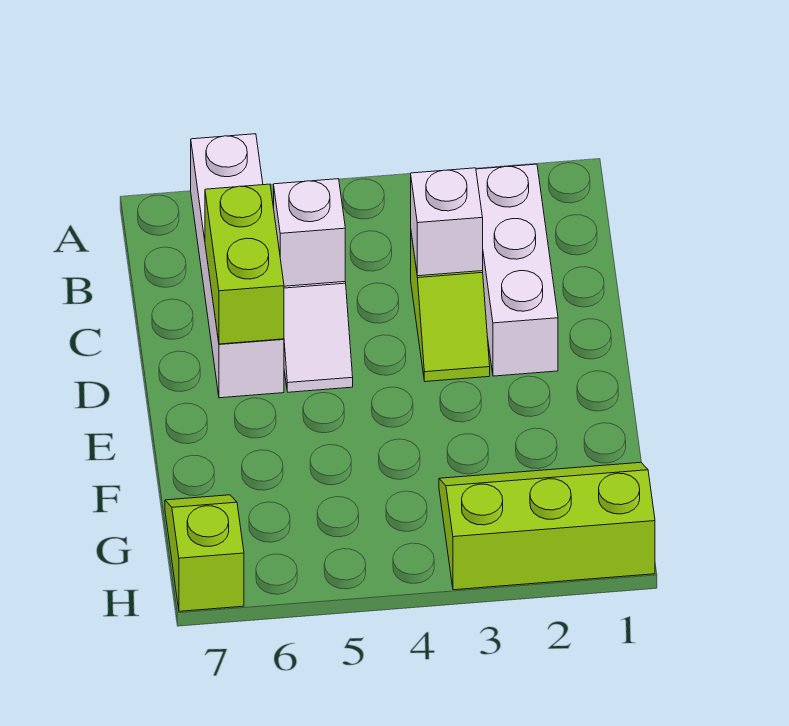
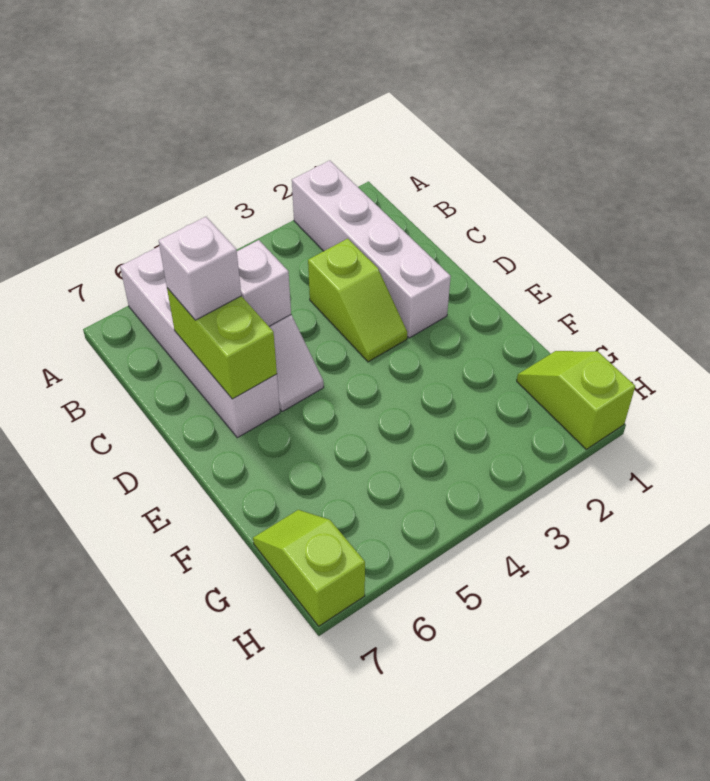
white brick B2:D2 level 1 -> white brick A2:D2 level 1
white brick C3 level 2 -> white brick C6 level 3
lime slope G1:H3 level 1 top H -> lime slope G1:H1 level 1 top H

